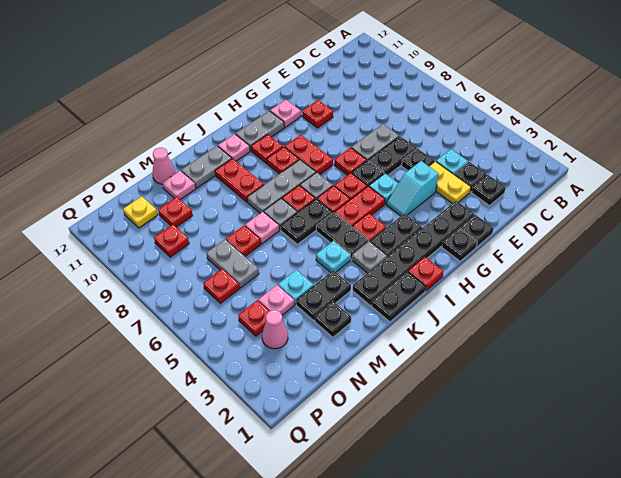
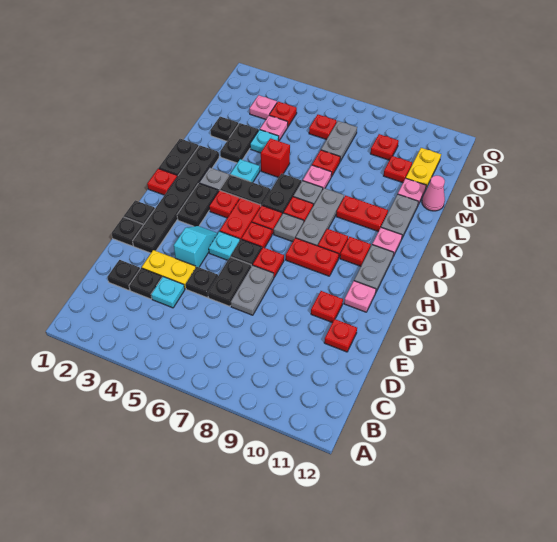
none -> red plate E11 level 1
none -> red brick L5 level 1
grey plate N6:N7 level 1 -> grey plate N7:O7 level 1
pink cone O3 level 1 -> pink plate O3 level 1
yellow plate O11 level 1 -> yellow plate N11:O11 level 1

